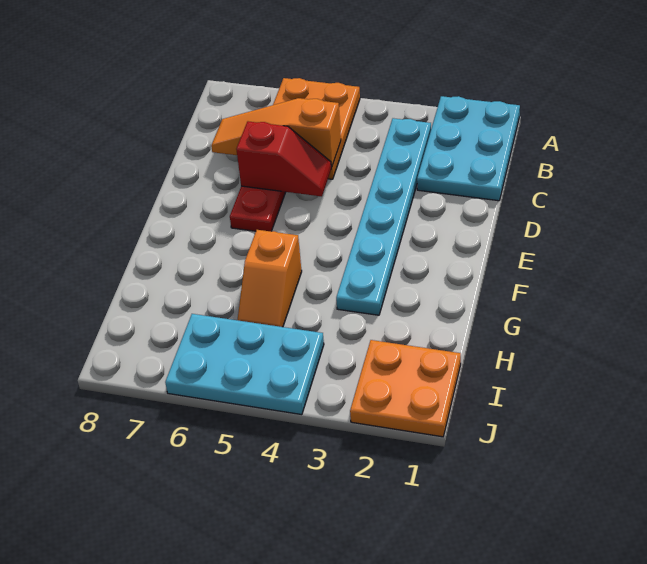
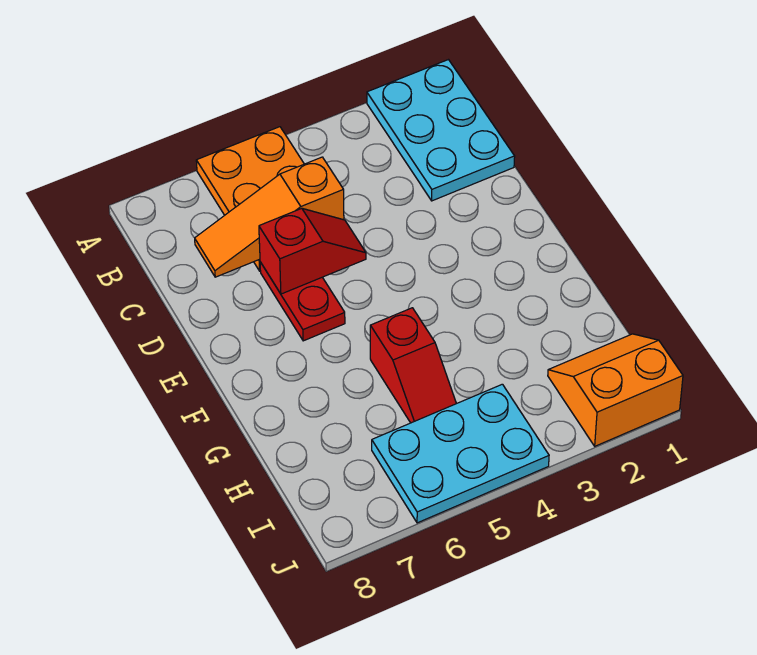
cyan plate B3:G3 level 1 -> none
orange slope G5:H5 level 1 top G -> red slope G5:H5 level 1 top G
orange plate I1:J2 level 1 -> orange slope I1:J2 level 1 top J

